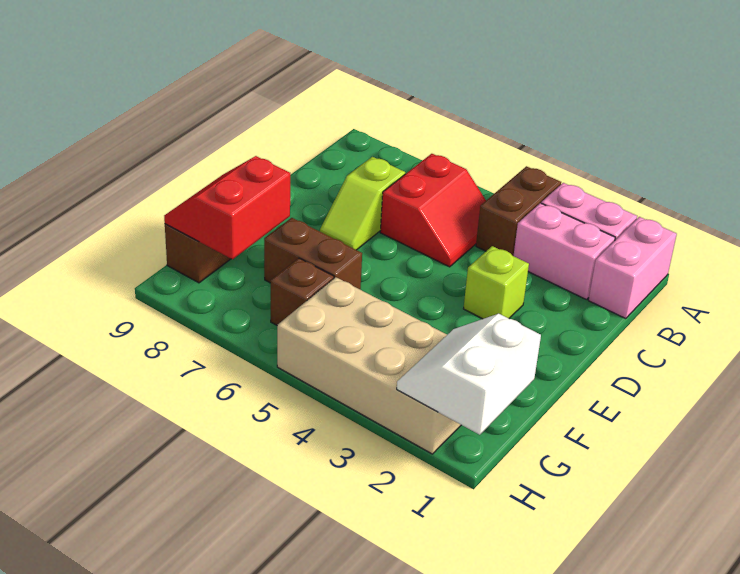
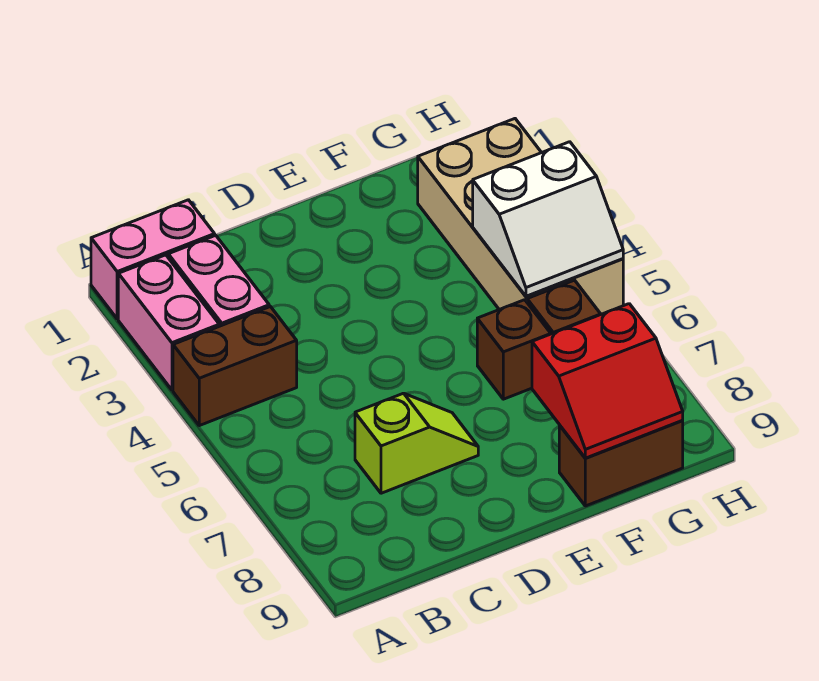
red slope B5:C6 level 1 top 6 -> none
lime brick D3 level 1 -> none
brown brick F6:F7 level 1 -> brown brick F6 level 1
white slope G1:H2 level 2 top 1 -> white slope G4:H5 level 2 top 4

